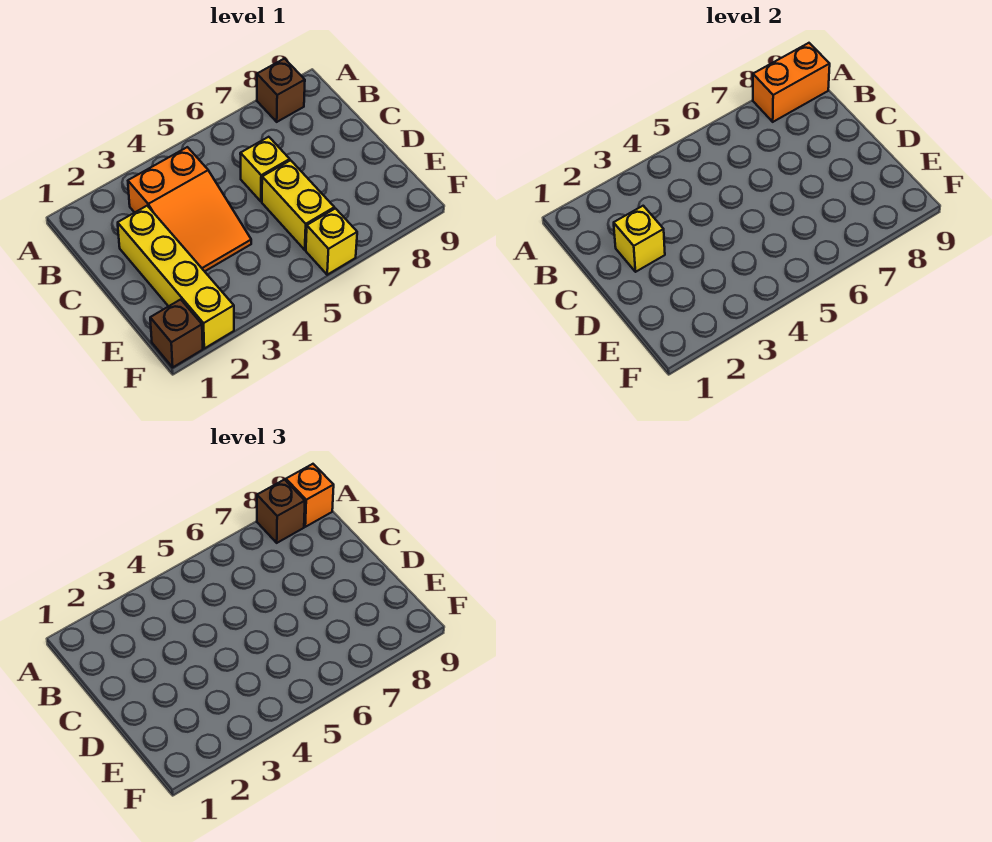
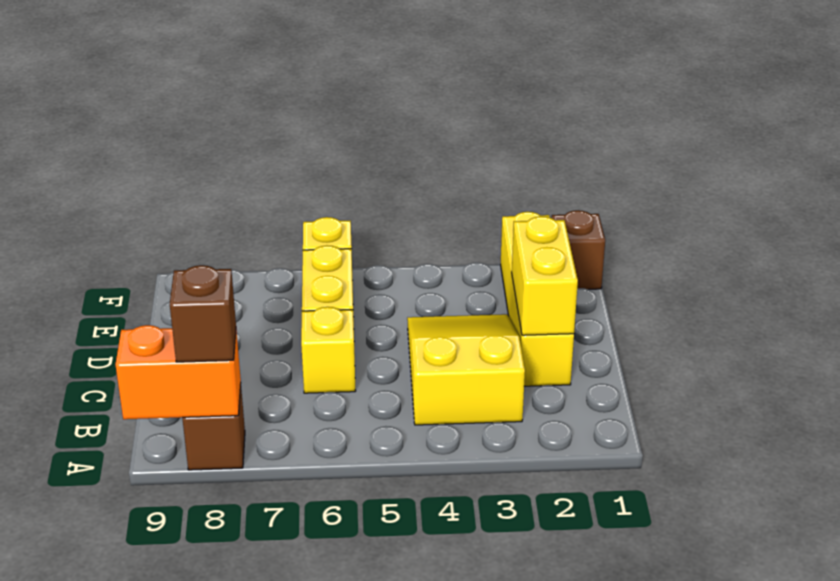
orange brick A9 level 3 -> none
orange slope B3:D4 level 1 top B -> yellow slope B3:D4 level 1 top B
yellow brick C2 level 2 -> yellow brick C2:D2 level 2

